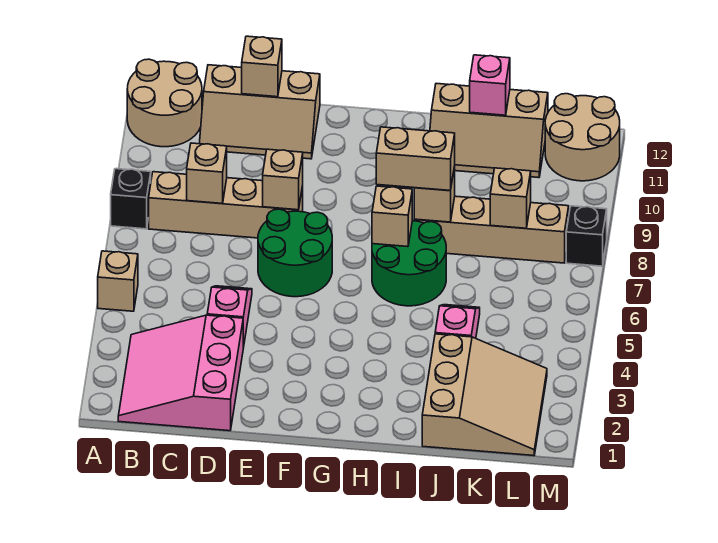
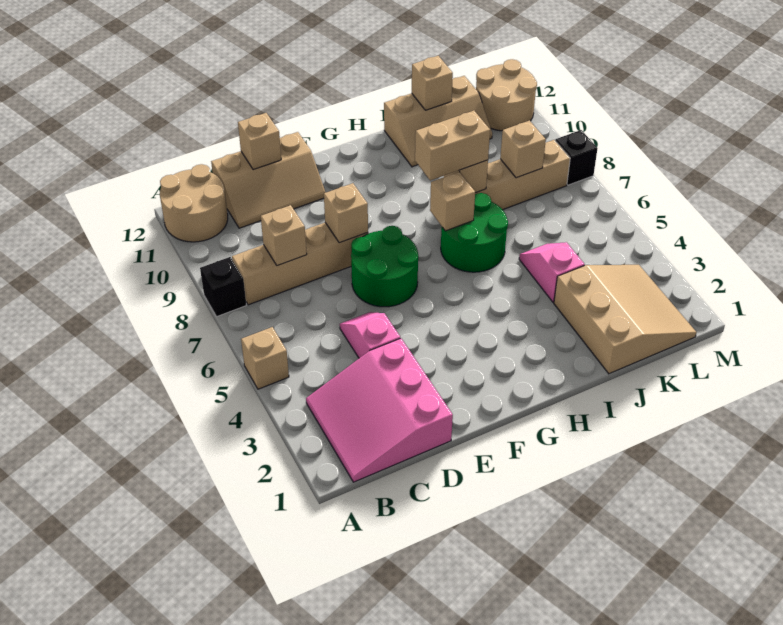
pink brick J12 level 2 -> tan brick J12 level 2

